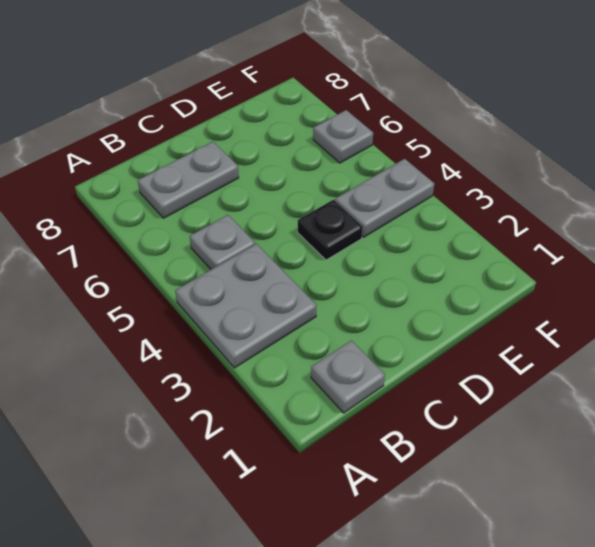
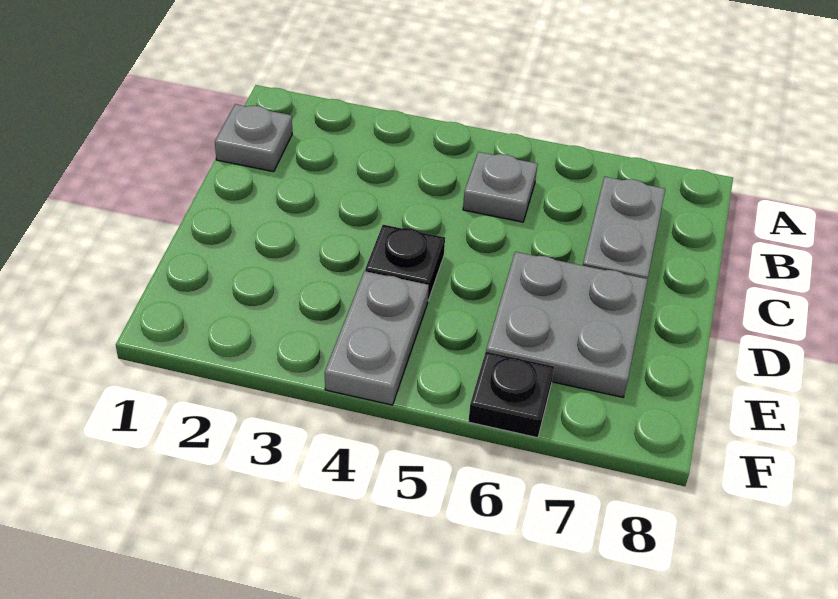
grey plate A3:B4 level 1 -> grey plate D6:E7 level 1
grey plate F6 level 1 -> black plate F6 level 1

